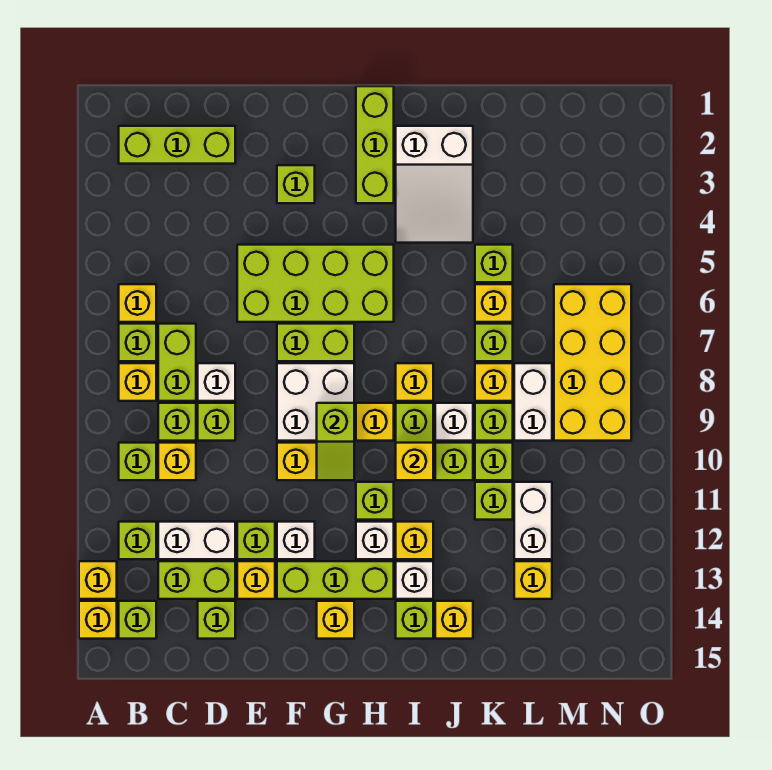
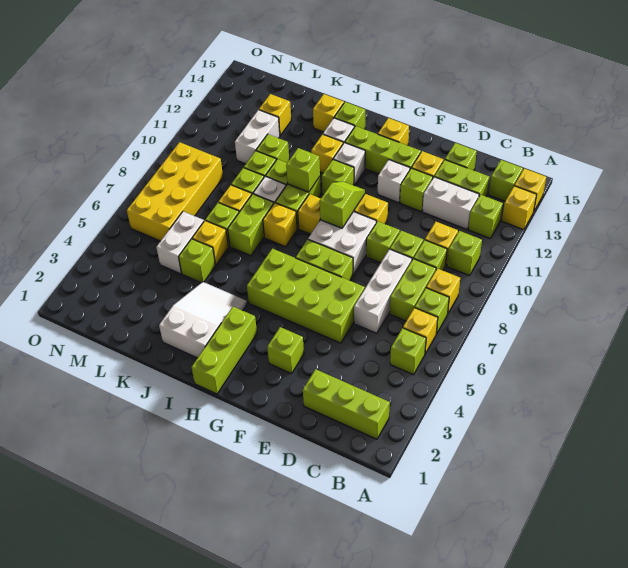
none -> lime brick B5 level 1
white brick D8 level 1 -> white brick D6:D8 level 1
none -> lime brick E9 level 1
yellow brick I10 level 2 -> lime brick I10 level 2
none -> lime brick J7:J8 level 1
white brick L8:L9 level 1 -> white brick L5:L6 level 1

